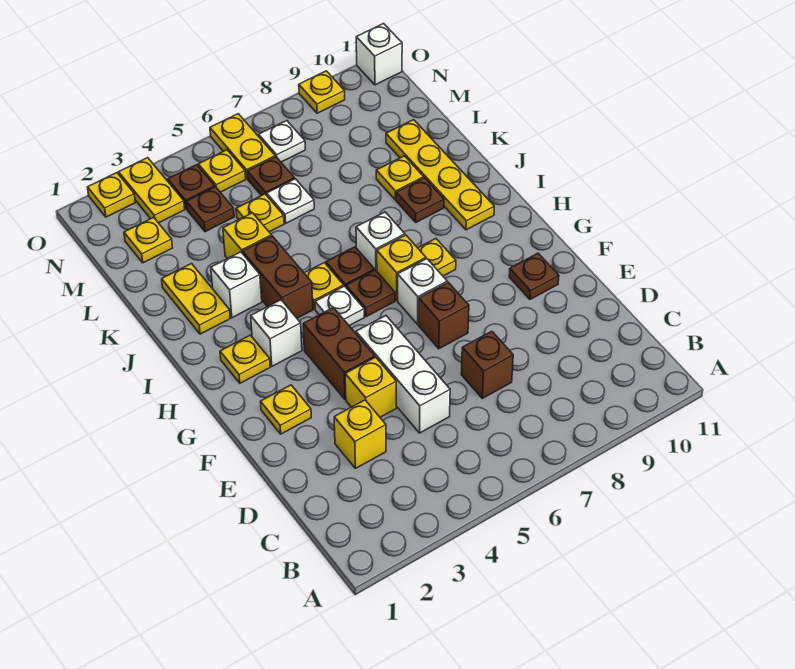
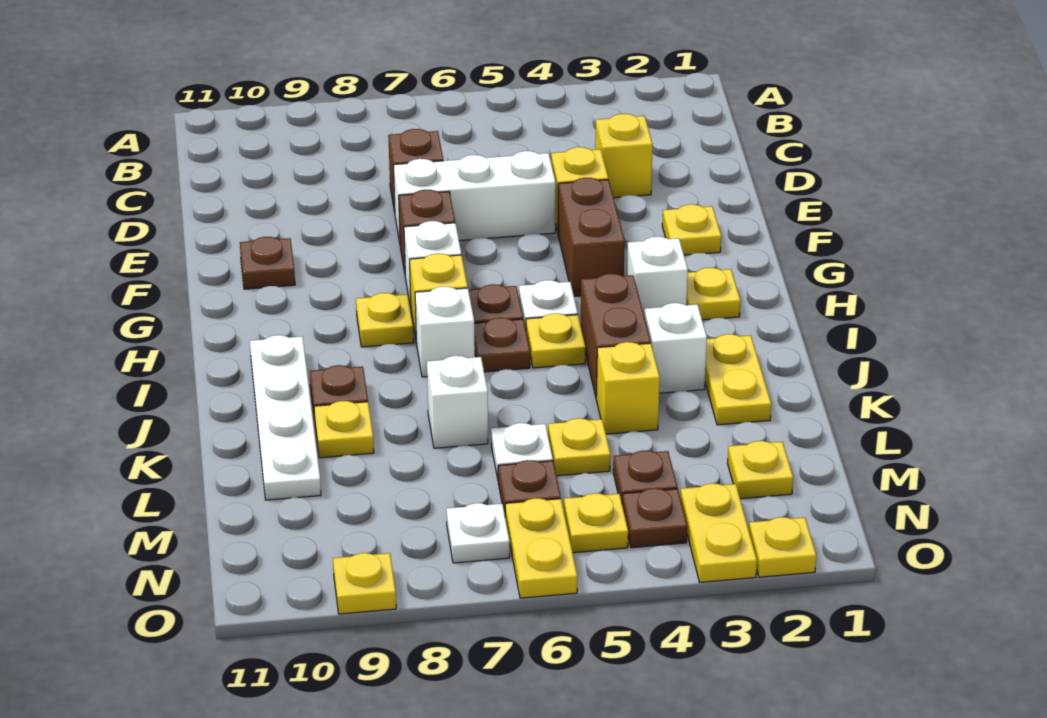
white brick D5:F5 level 1 -> white brick E5:E7 level 1
yellow plate I10:L10 level 1 -> white plate I10:L10 level 1
white brick O11 level 1 -> white brick K7 level 1

